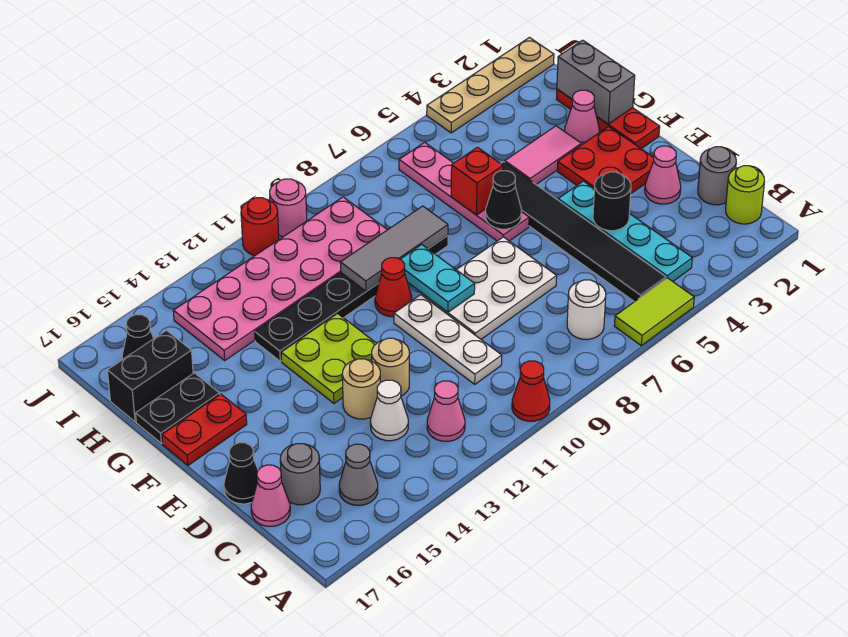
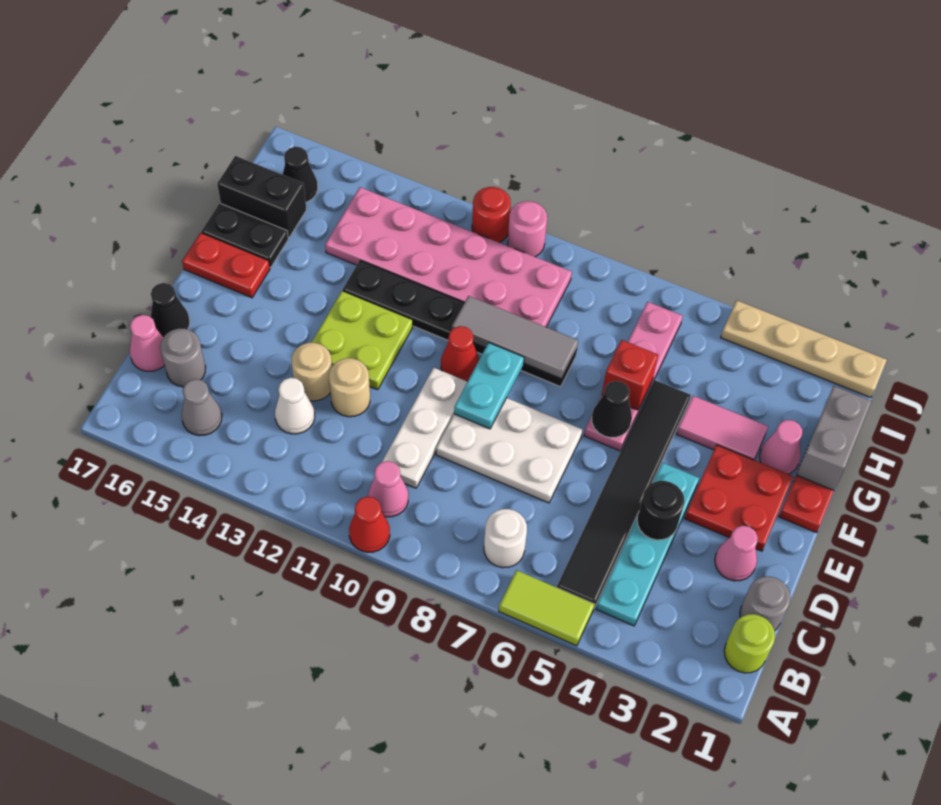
pink cone B12 level 1 -> pink cone B10 level 1

